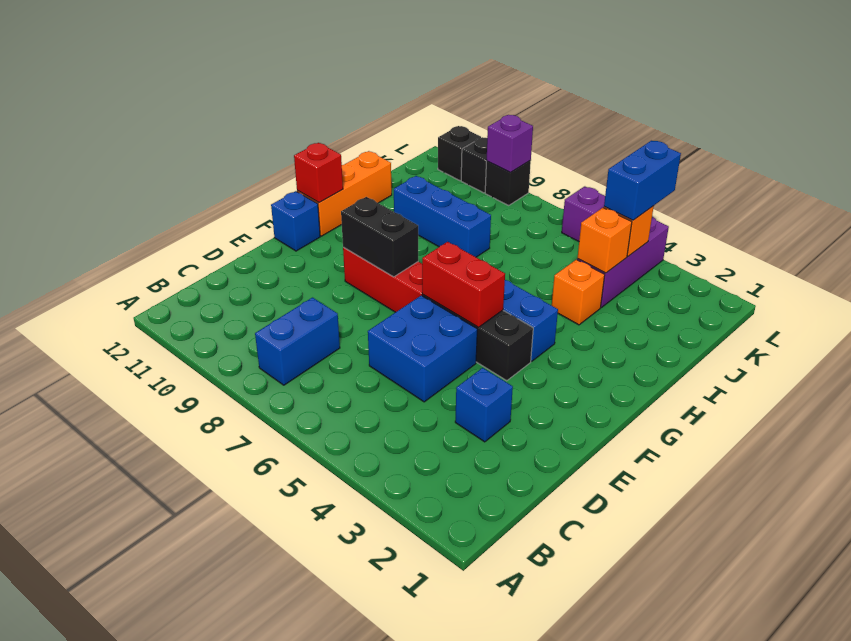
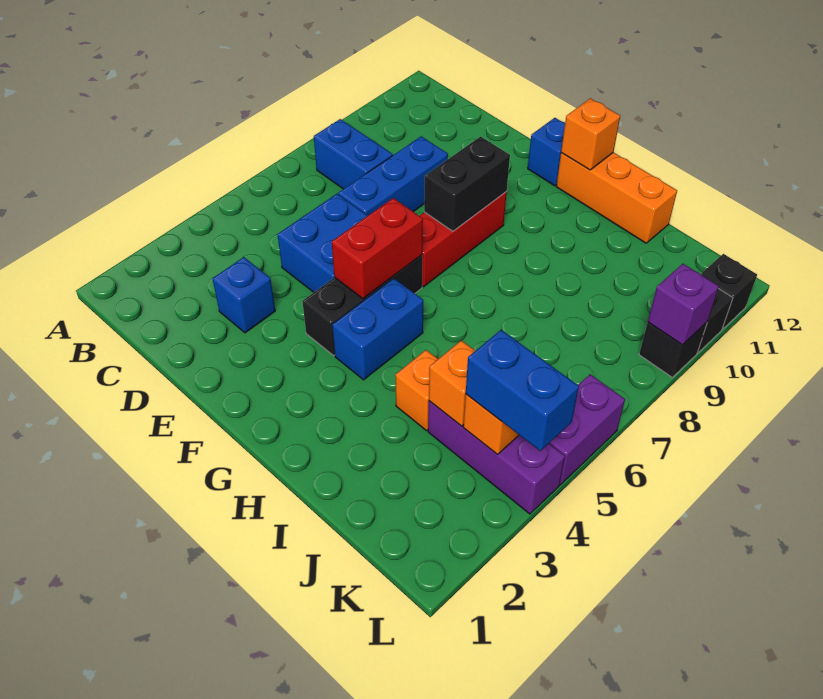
red brick G12 level 2 -> orange brick G12 level 2
blue brick I8:I10 level 1 -> blue brick D7:D9 level 1

